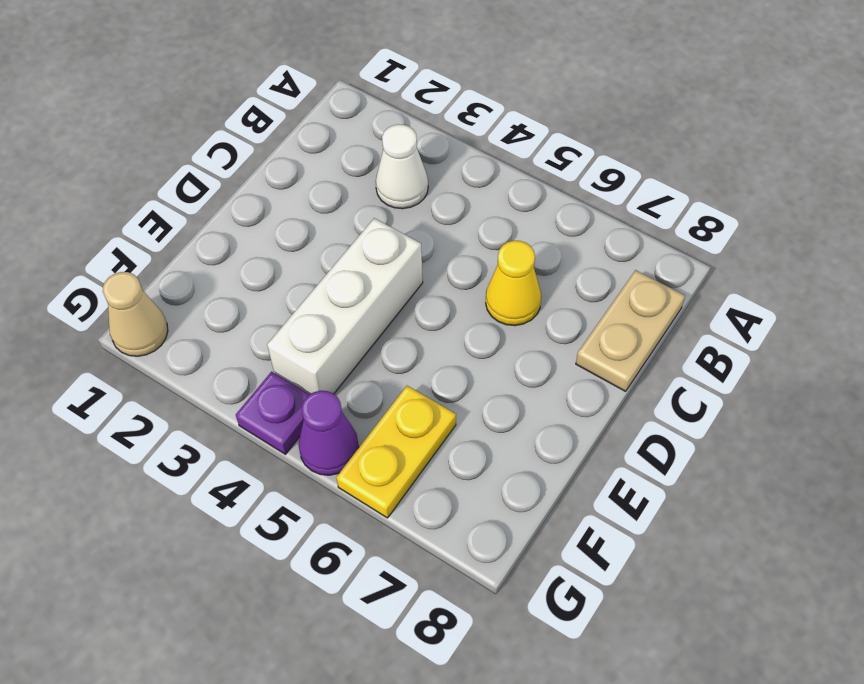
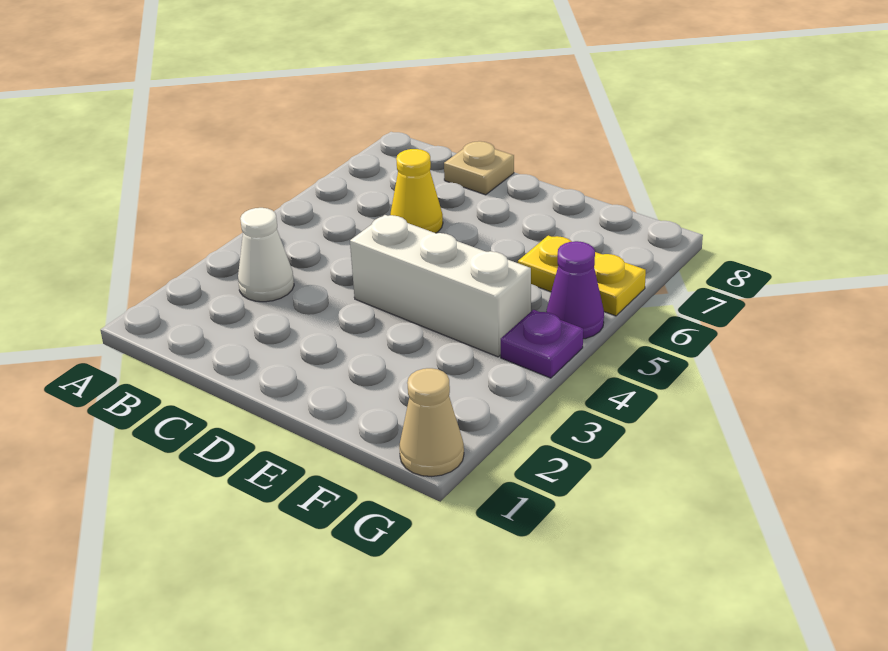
tan plate B8:C8 level 1 -> tan plate C8 level 1

